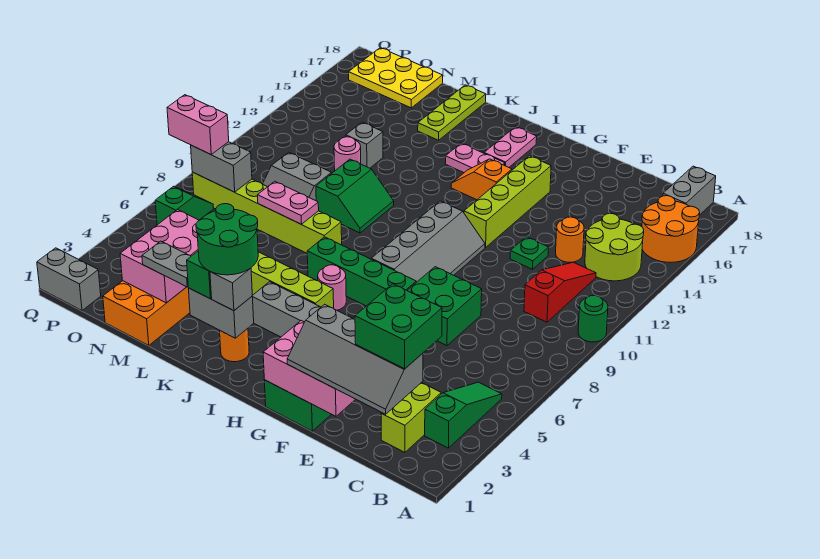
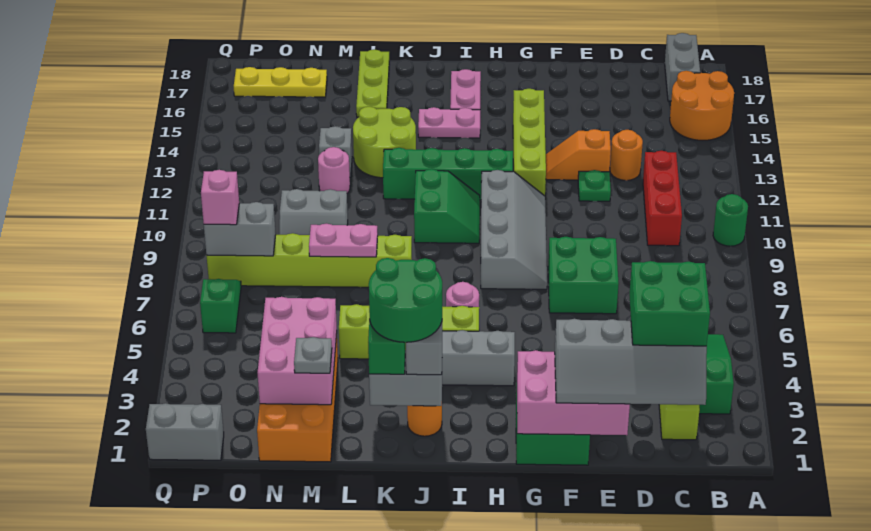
lime round brick B13:C14 level 1 -> lime round brick K13:L14 level 1
red slope C10:C12 level 1 top 10 -> red brick C10:C12 level 1
green brick G7:J7 level 1 -> green brick H12:K12 level 1
orange slope H14:I14 level 1 top H -> orange slope E13:F13 level 1 top E
green slope K10:L11 level 1 top L -> green slope I10:J11 level 1 top J
grey plate L2:M2 level 3 -> grey plate M2 level 3
yellow plate N17:P18 level 1 -> yellow plate N17:P17 level 1
pink brick P8:Q8 level 3 -> pink brick P8 level 3

